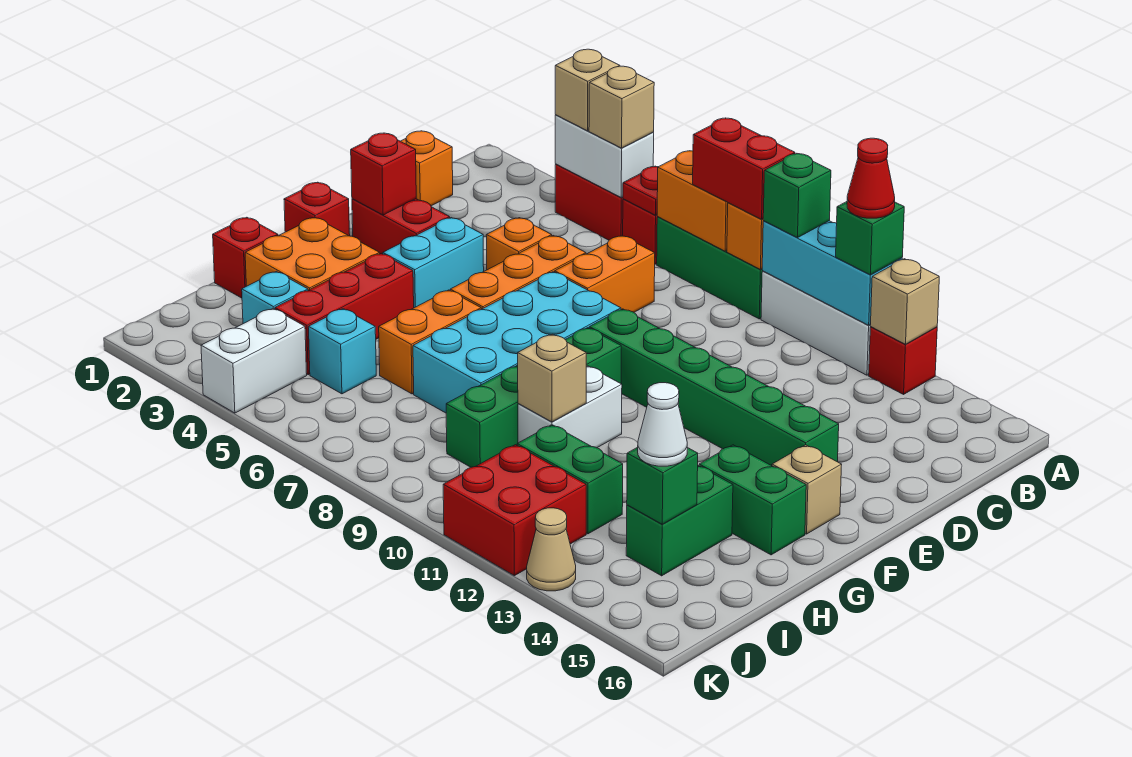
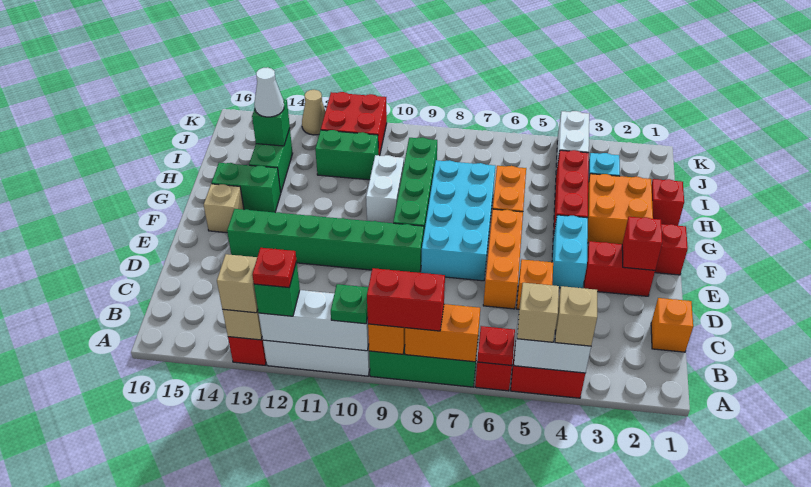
cyan brick A10:A12 level 2 -> white brick A10:A12 level 2
green brick A10 level 3 -> green plate A10 level 3
red cone A12 level 4 -> red plate A12 level 4
orange brick C7:D7 level 1 -> none
tan brick H10 level 2 -> tan brick A13 level 3
cyan brick I5 level 1 -> none

